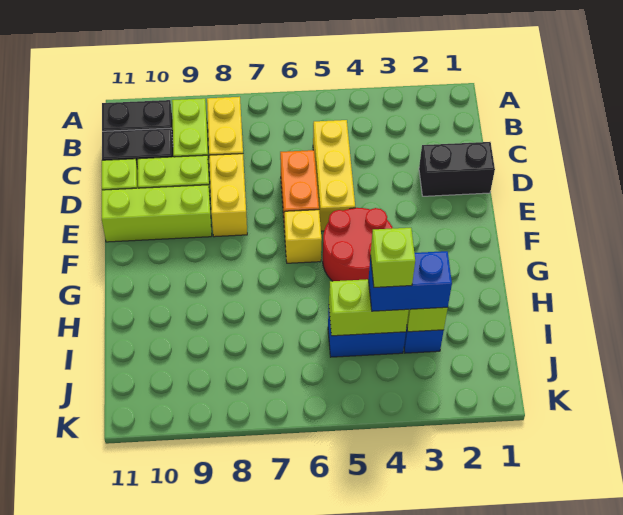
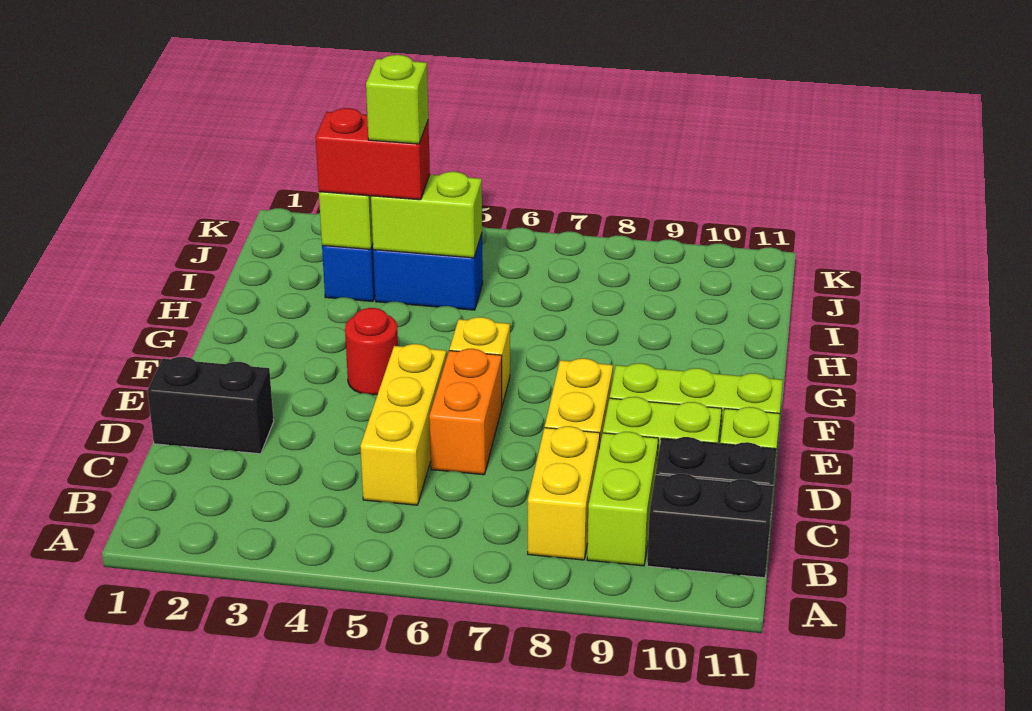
red round brick F4:G5 level 1 -> red round brick F4 level 1
blue brick I3:I4 level 3 -> red brick I3:I4 level 3

